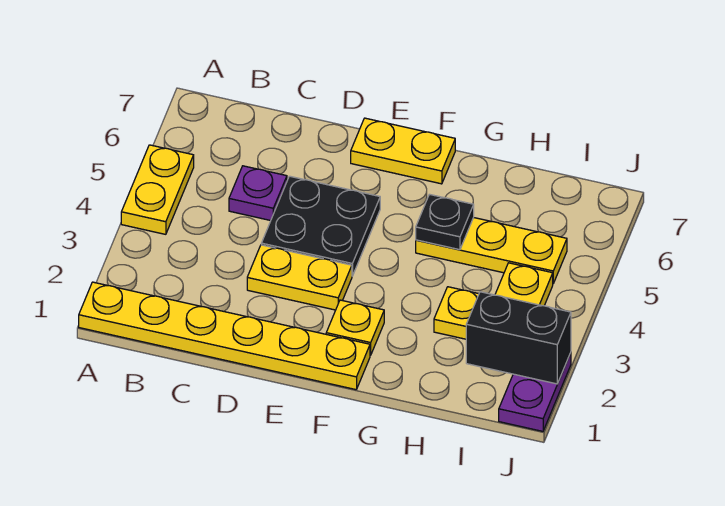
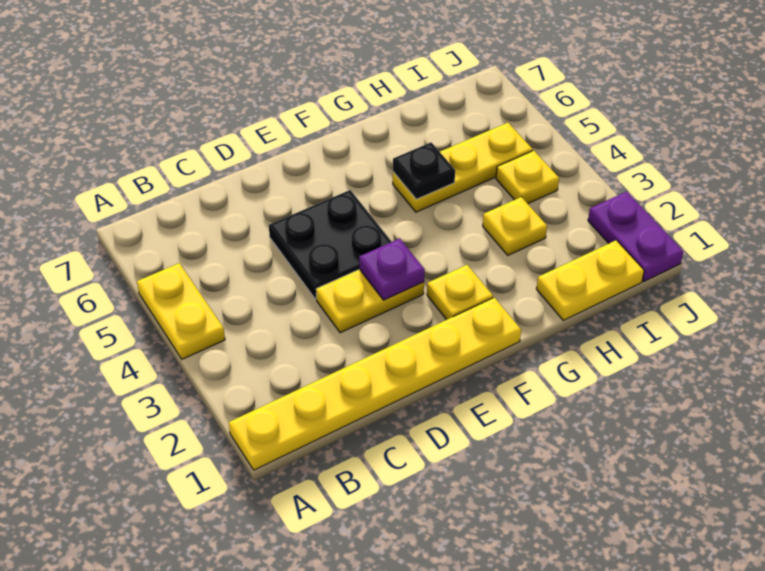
purple plate C5 level 1 -> purple plate E3 level 2
yellow plate E7:F7 level 1 -> yellow plate H1:I1 level 1
black brick I2:J2 level 2 -> none

